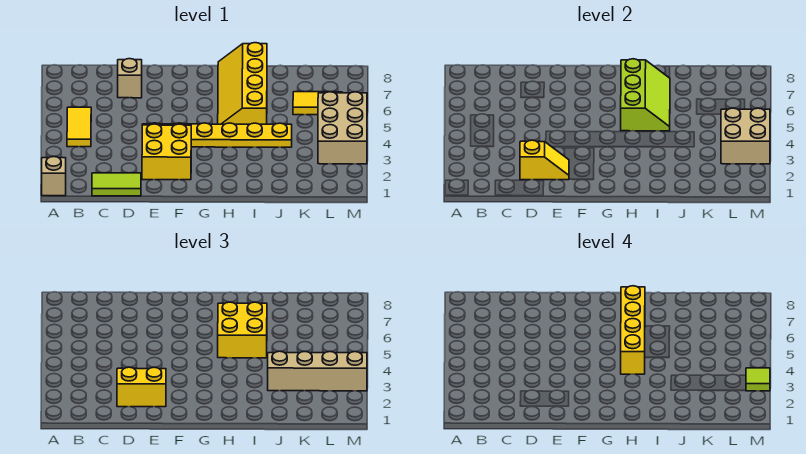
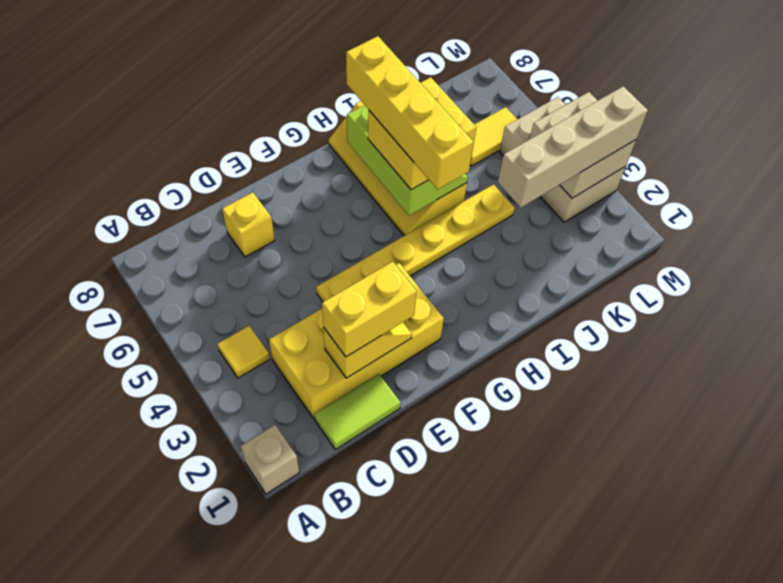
yellow tile B4:B5 level 1 -> yellow tile B4 level 1
tan brick D7 level 1 -> yellow brick D7 level 1
yellow brick E2:F3 level 1 -> yellow brick C2:F3 level 1
lime tile M3 level 4 -> none

